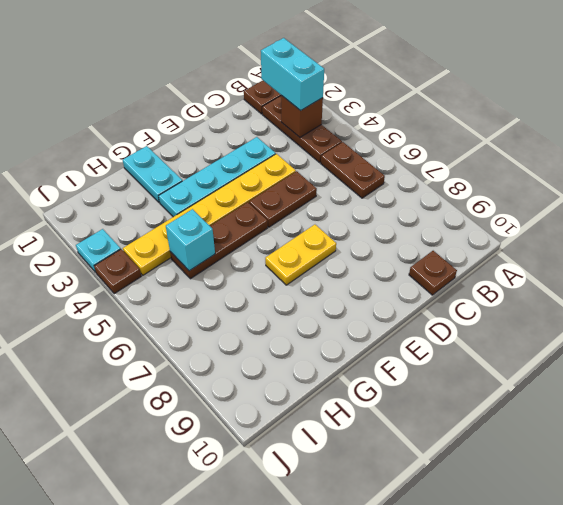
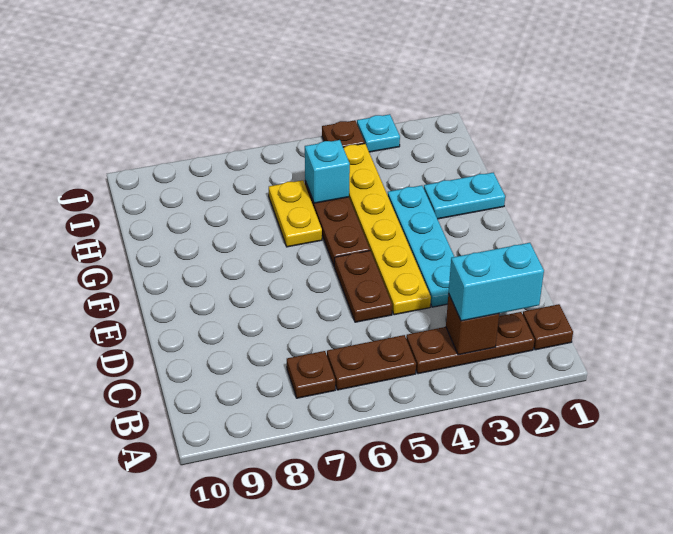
brown plate C10 level 1 -> brown plate B7 level 1
yellow plate E7:F7 level 1 -> yellow plate G6:H6 level 1

